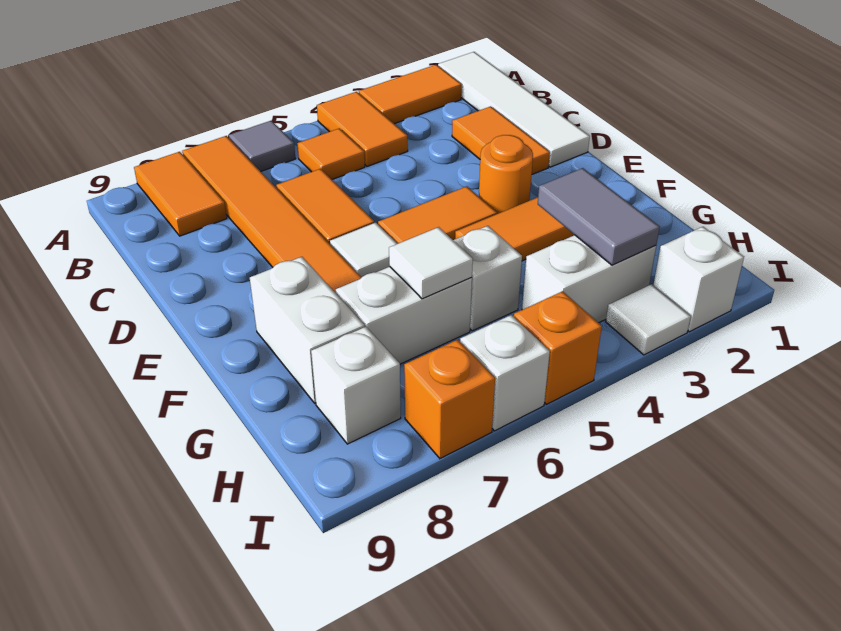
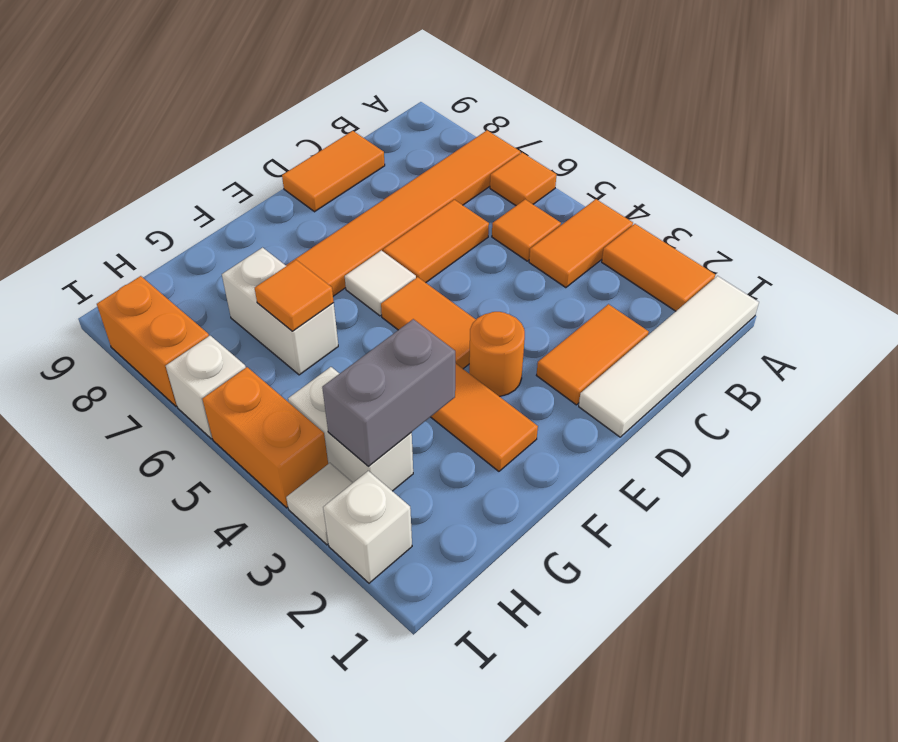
grey tile A6 level 1 -> orange tile A6 level 1
orange tile A8:B8 level 1 -> orange tile C9:D9 level 1
white brick F8:G8 level 1 -> none
grey tile G3:H3 level 2 -> grey brick G3:H3 level 2
white brick G5 level 1 -> none
white tile G6 level 2 -> orange tile G6 level 2
white brick H8 level 1 -> none
orange brick I5 level 1 -> orange brick I4:I5 level 1
orange brick I7 level 1 -> orange brick I7:I8 level 1

